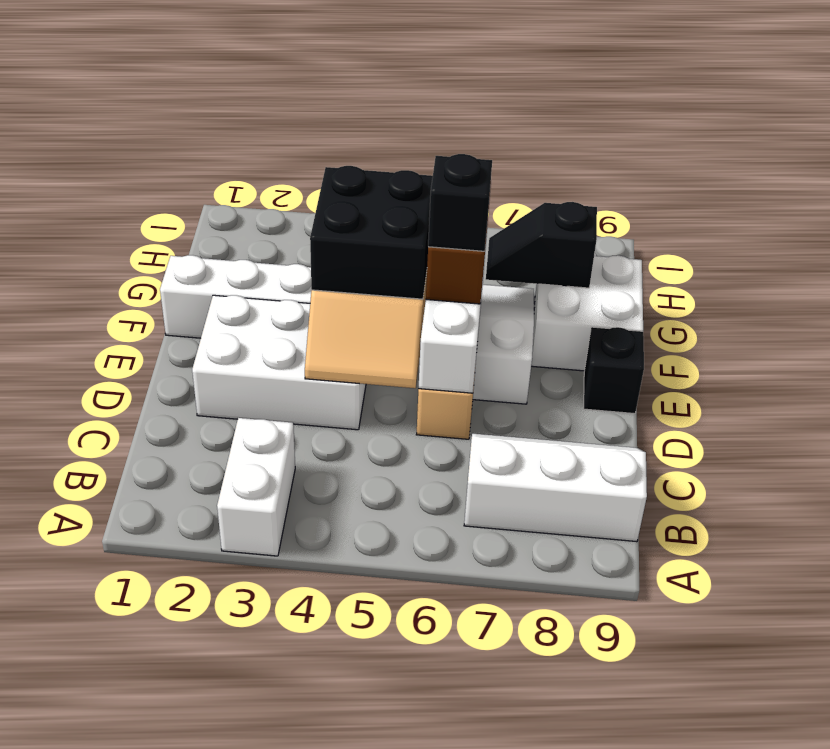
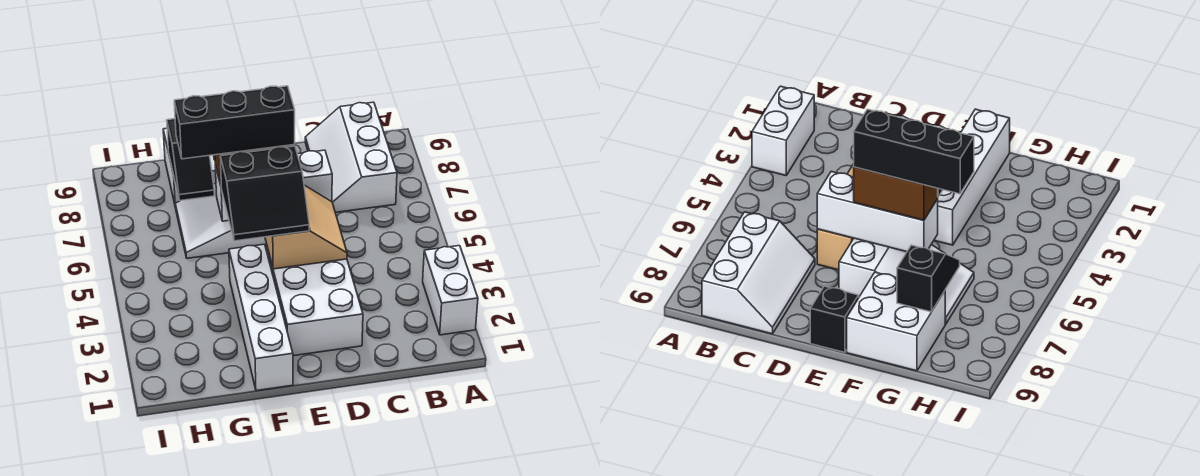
white brick A3:B3 level 1 -> white brick A2:A3 level 1
black brick E4:F5 level 3 -> black slope E4:F5 level 3 top 5
black brick E6 level 4 -> black brick E6:G6 level 4

